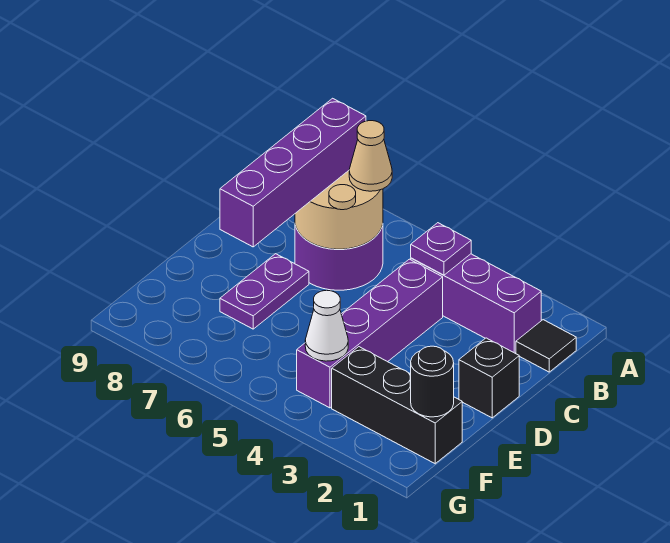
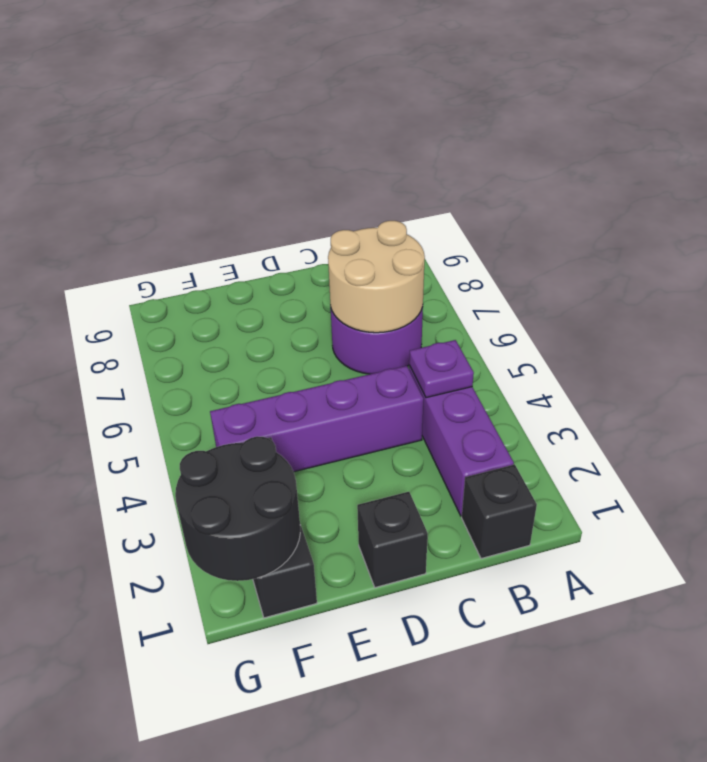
black tile B1 level 1 -> black brick B1 level 1
tan cone B6 level 3 -> none
purple brick B7:E7 level 3 -> none
purple plate D7:E7 level 1 -> none
black round brick F1 level 2 -> black round brick F1:G2 level 2
white cone F4 level 2 -> none

